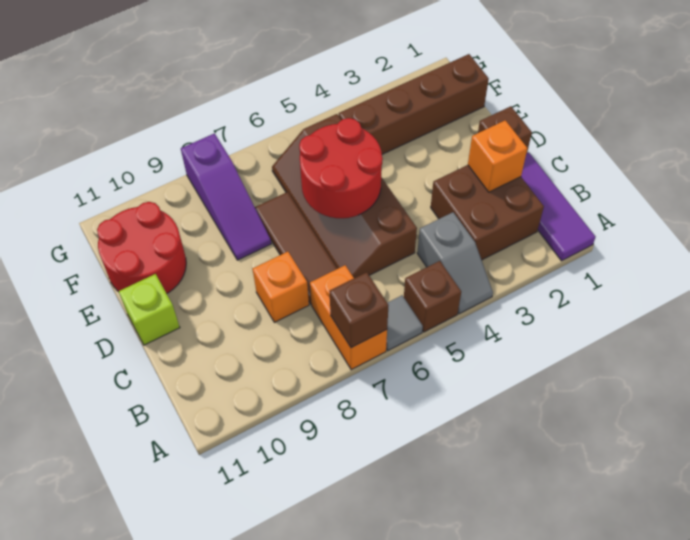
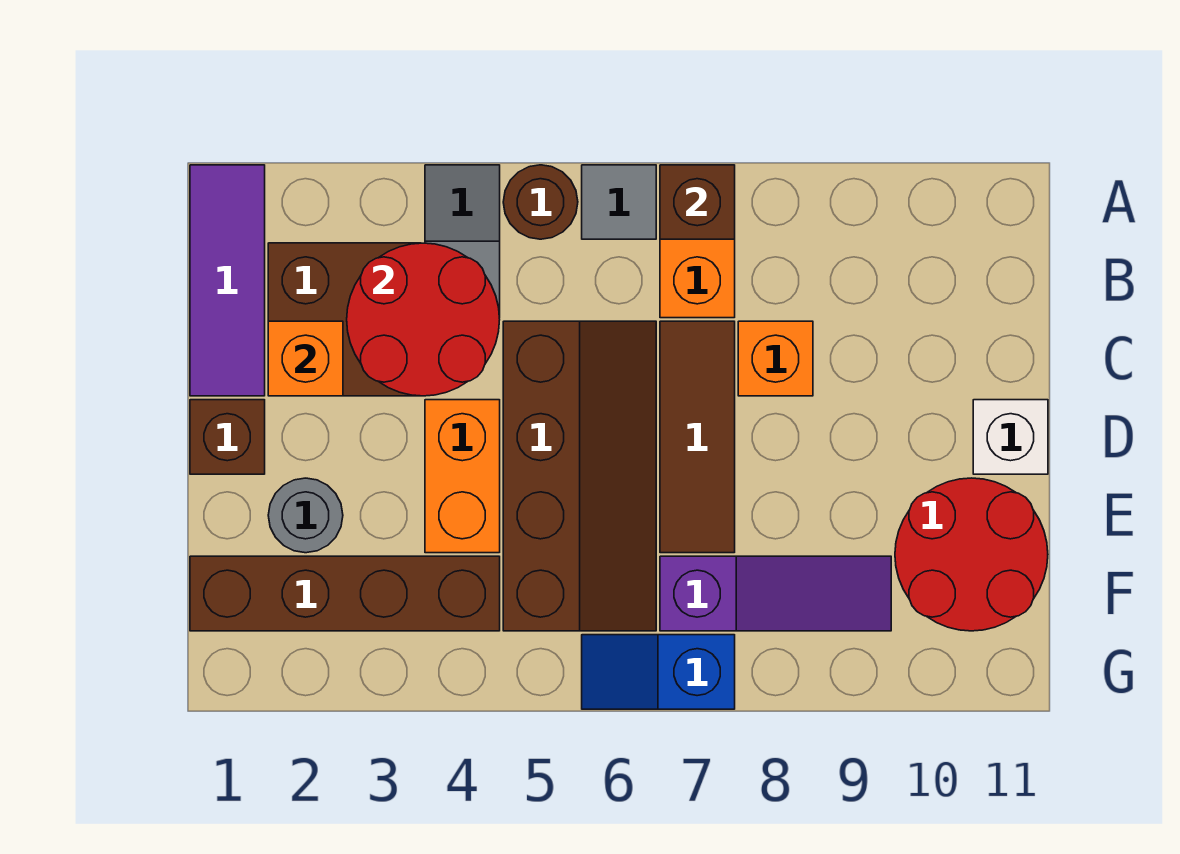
brown brick A5 level 1 -> brown round brick A5 level 1
none -> orange brick D4:E4 level 1
red round brick D5:E6 level 2 -> red round brick B3:C4 level 2
lime brick D11 level 1 -> white brick D11 level 1
none -> grey round brick E2 level 1
purple slope E8:G8 level 1 top G -> purple slope F7:F9 level 1 top 7
none -> blue slope G6:G7 level 1 top 7

